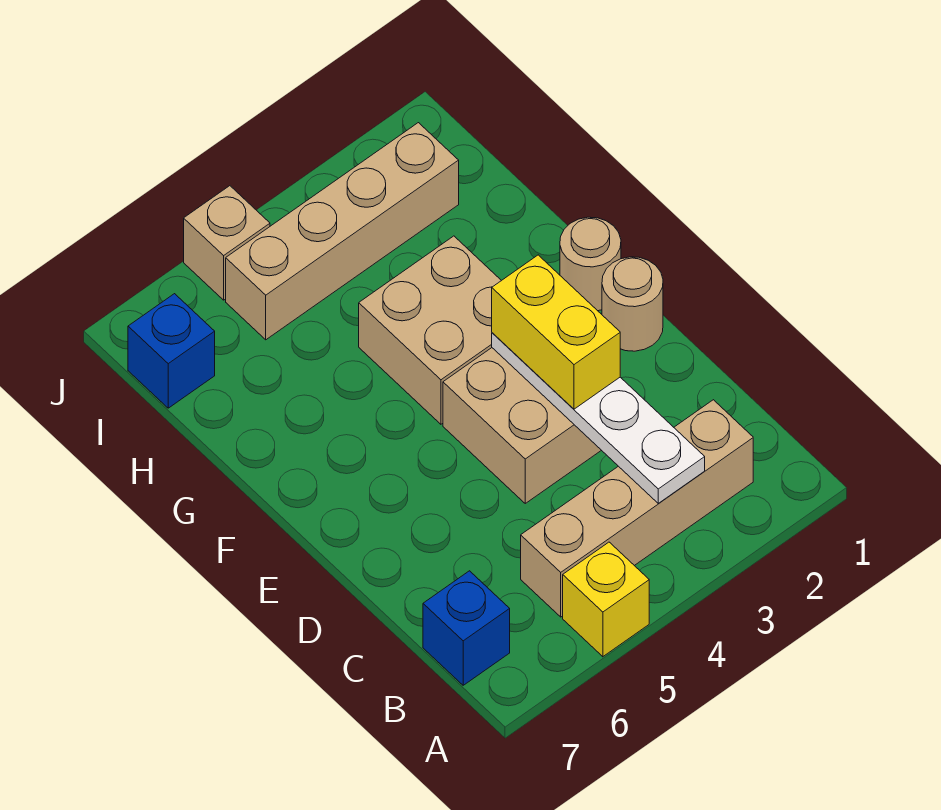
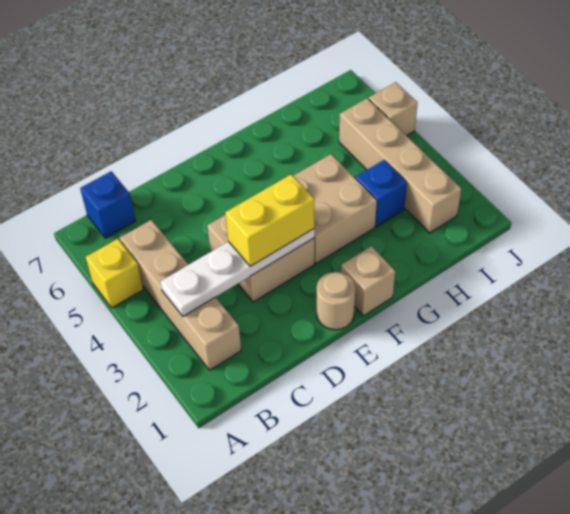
tan round brick F1 level 1 -> tan brick F1 level 1
blue brick I7 level 1 -> blue brick H3 level 1

